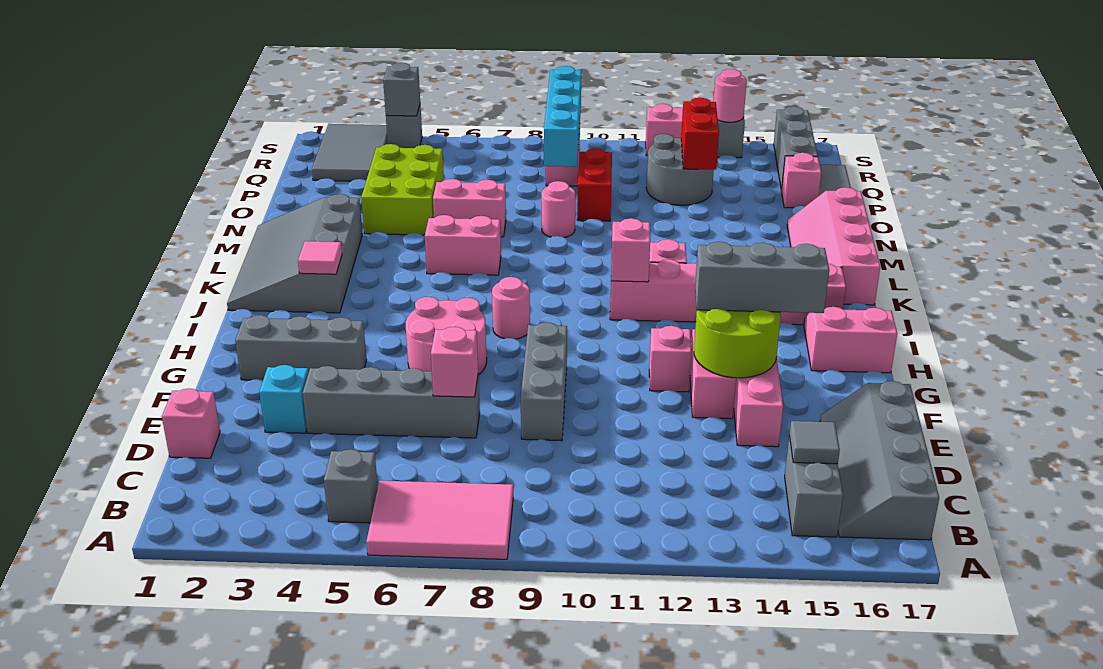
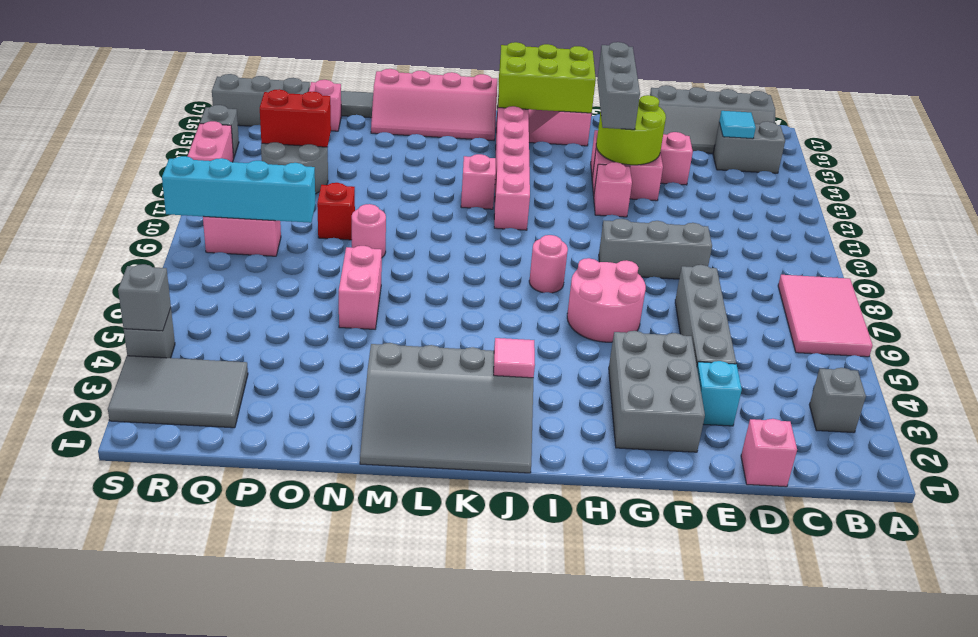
grey brick B5 level 1 -> grey brick B3 level 1
grey tile C15 level 2 -> cyan tile C15 level 2
pink brick E7 level 2 -> none
grey brick G2:G4 level 1 -> grey brick F2:G4 level 1
pink brick J11 level 2 -> none
pink brick L6:L7 level 1 -> none
lime brick N4:P5 level 1 -> lime brick H16:J17 level 2
red brick O10:P10 level 1 -> red brick O10 level 1
pink round brick S14 level 2 -> none

